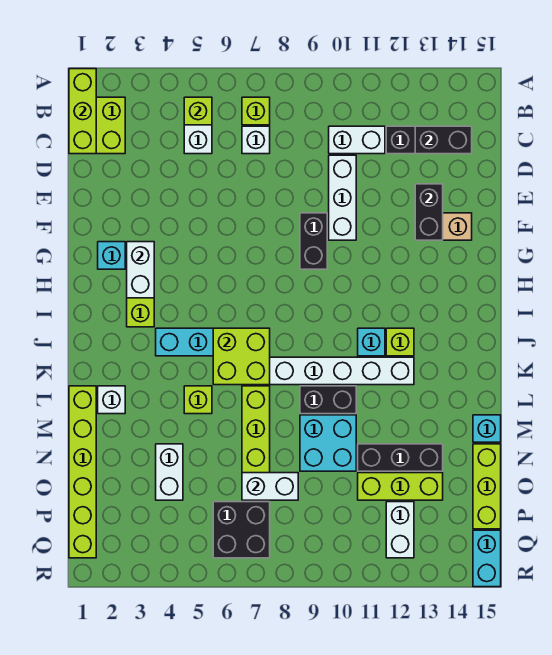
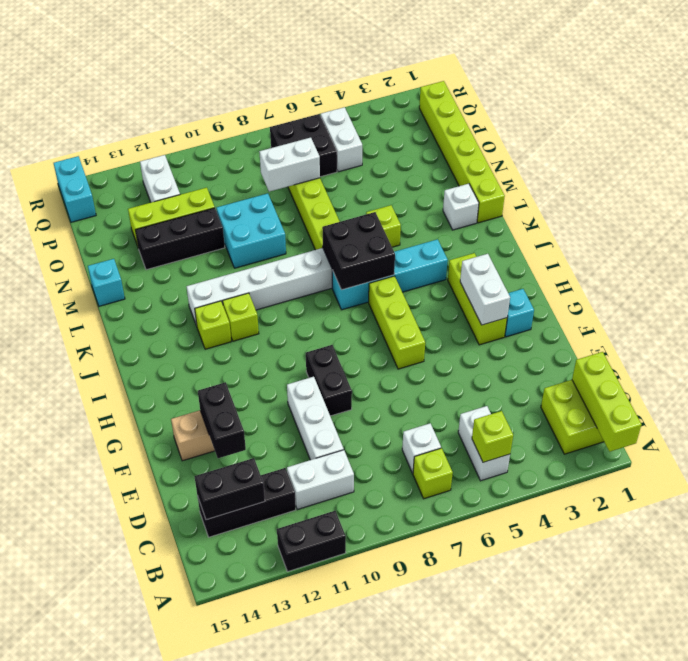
lime brick J6:K7 level 2 -> black brick J6:K7 level 2
cyan brick J11 level 1 -> lime brick J11 level 1
black brick L9:L10 level 1 -> black brick A11:A12 level 1
white brick N4:O4 level 1 -> white brick P5:Q5 level 1
lime brick N15:P15 level 1 -> lime brick G6:I6 level 1

